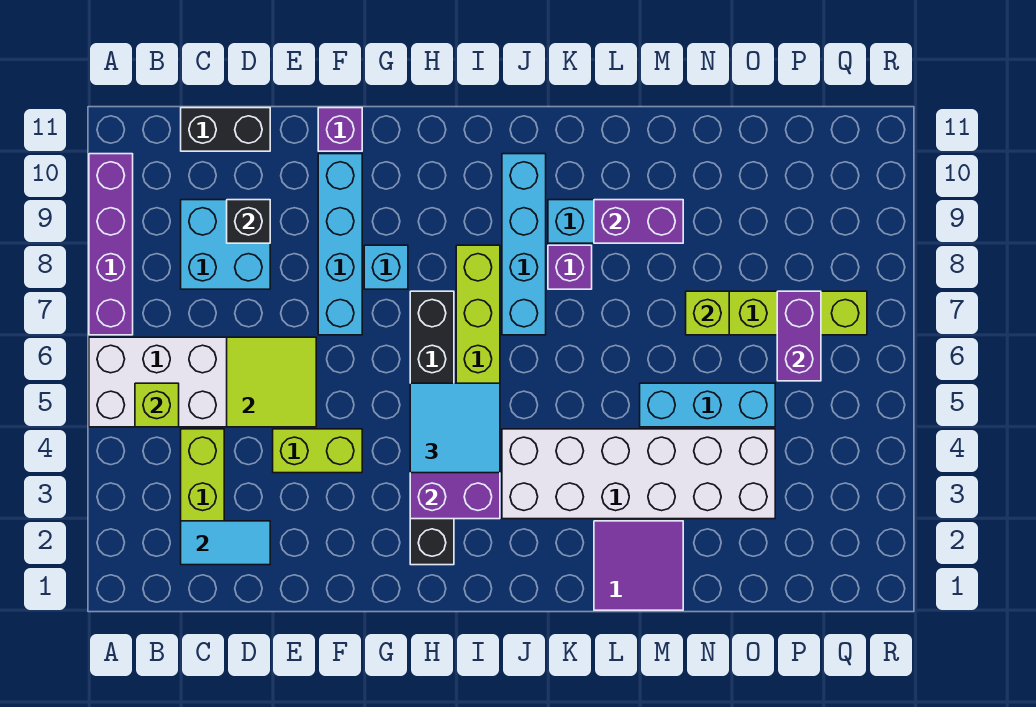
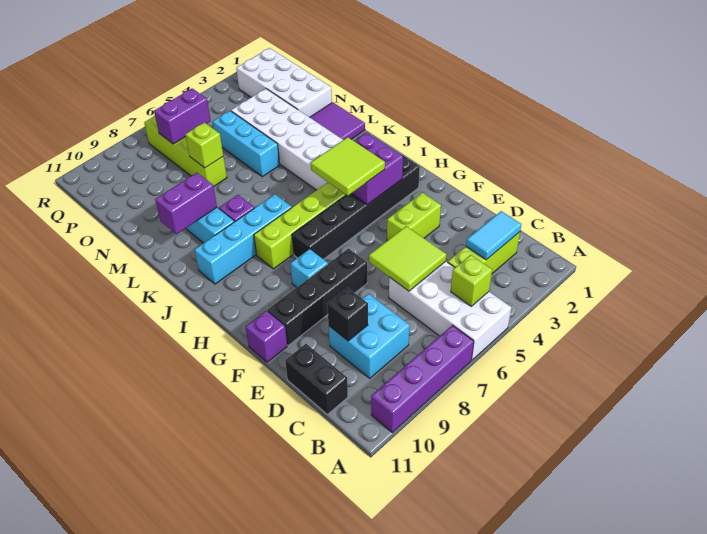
cyan tile C2:D2 level 2 -> cyan tile C2:C3 level 2
lime brick E4:F4 level 1 -> lime brick F3:F4 level 1
cyan brick F7:F10 level 1 -> black brick F7:F10 level 1
cyan tile H4:I5 level 3 -> lime tile H4:I5 level 3
purple brick L9:M9 level 2 -> purple brick L9:L10 level 2
none -> white brick N1:Q2 level 1

